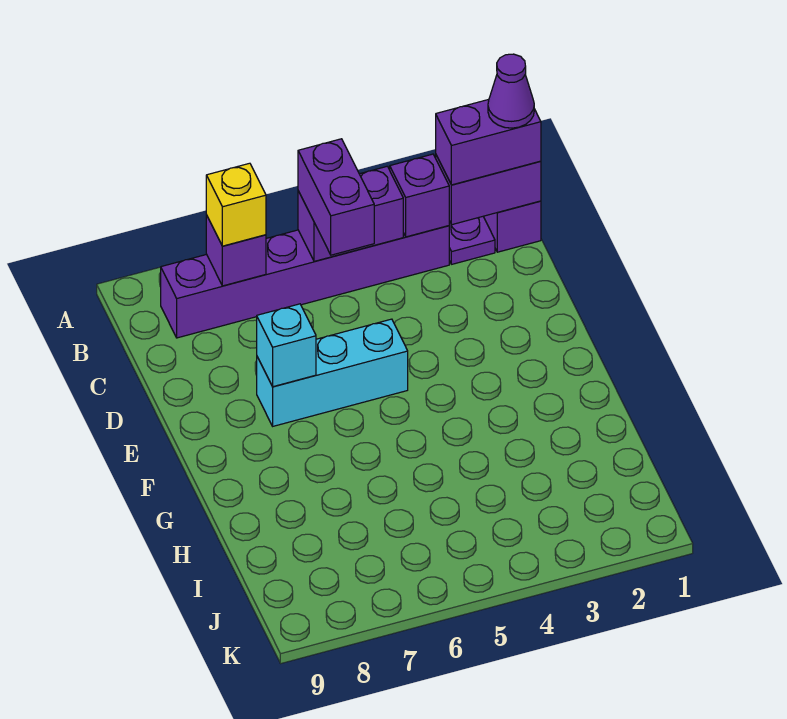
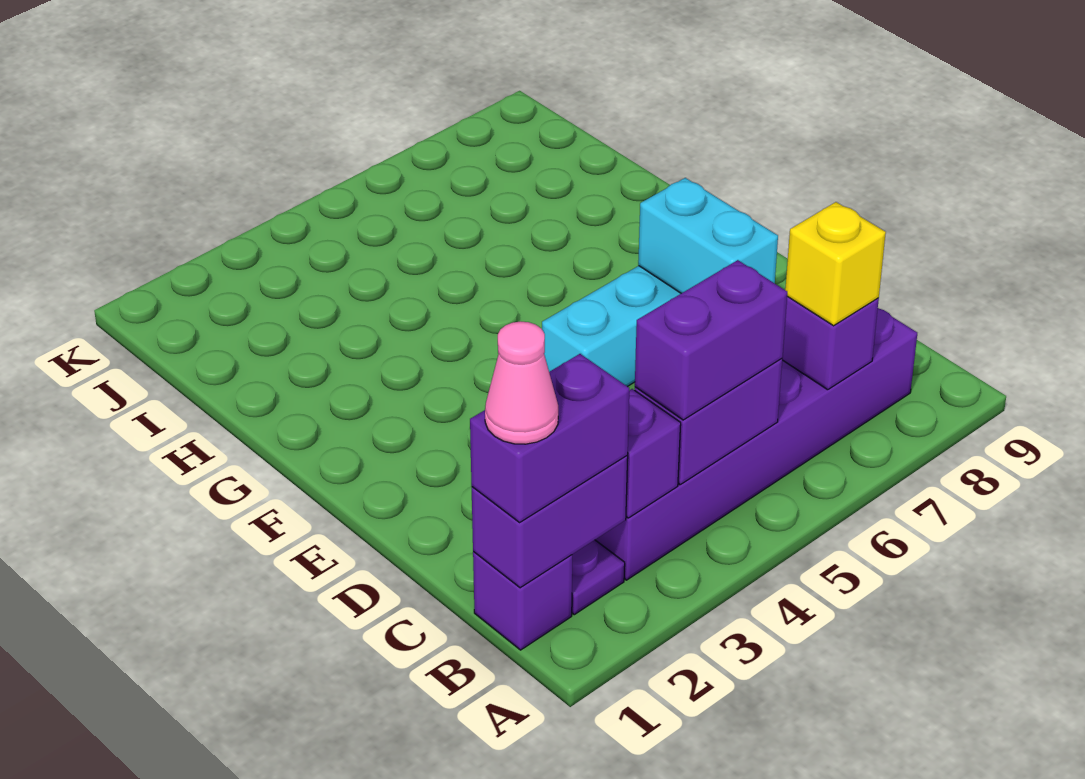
purple cone B1 level 4 -> pink cone B1 level 4
purple brick B5:C5 level 3 -> purple brick B4:B5 level 3
cyan brick E7 level 2 -> cyan brick D7:E7 level 2

